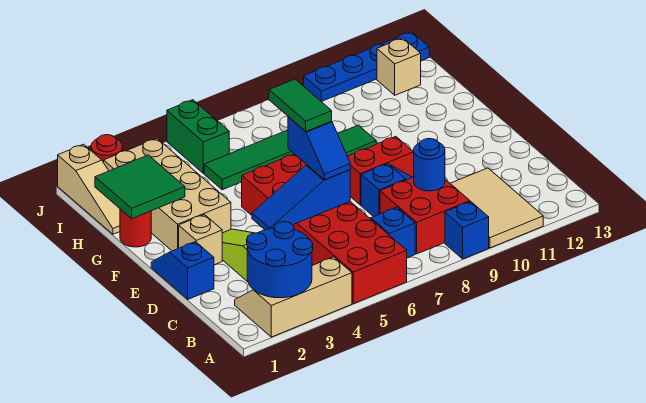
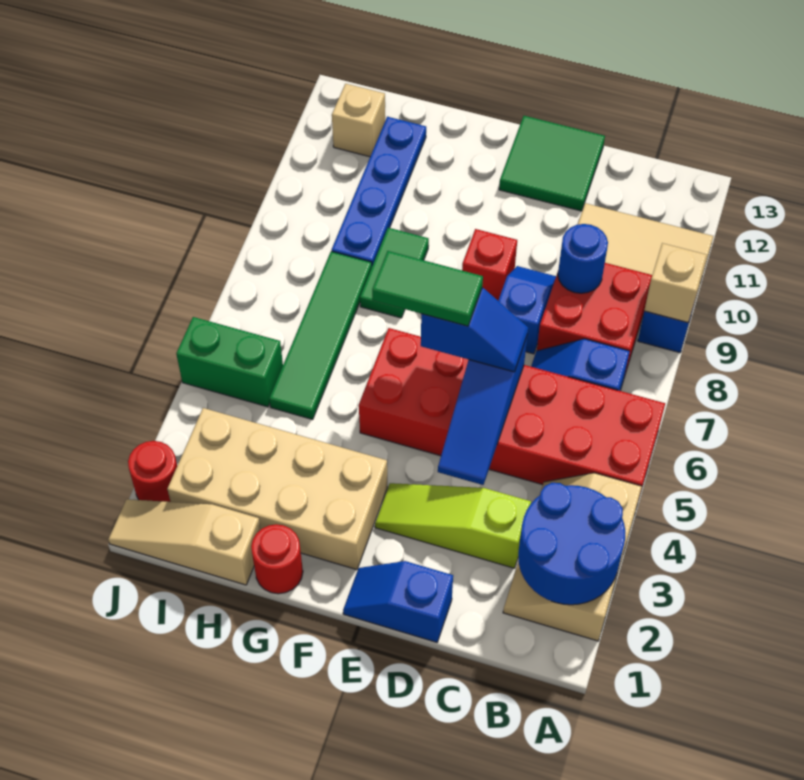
tan brick E2 level 1 -> tan brick A9 level 2
red brick E8:E9 level 1 -> red brick E9 level 1
green tile G1:H2 level 2 -> green tile D12:E13 level 1
tan slope H1:J1 level 1 top J -> tan slope H1:J1 level 1 top H
blue plate J10:J13 level 1 -> blue plate H9:H12 level 1

